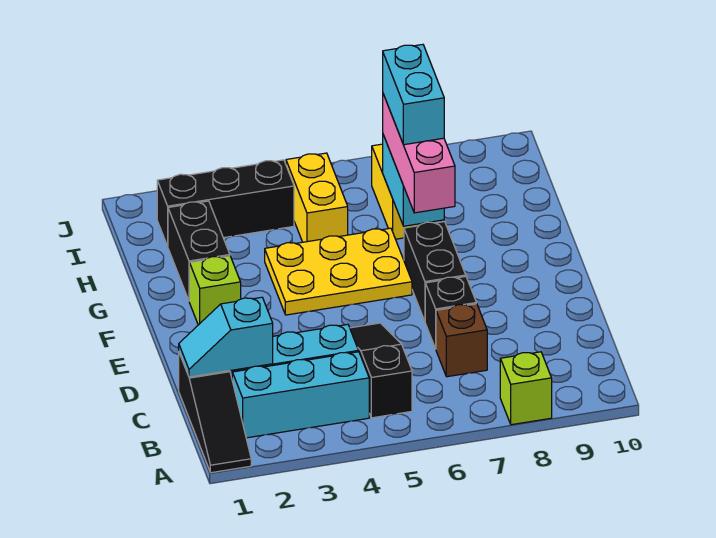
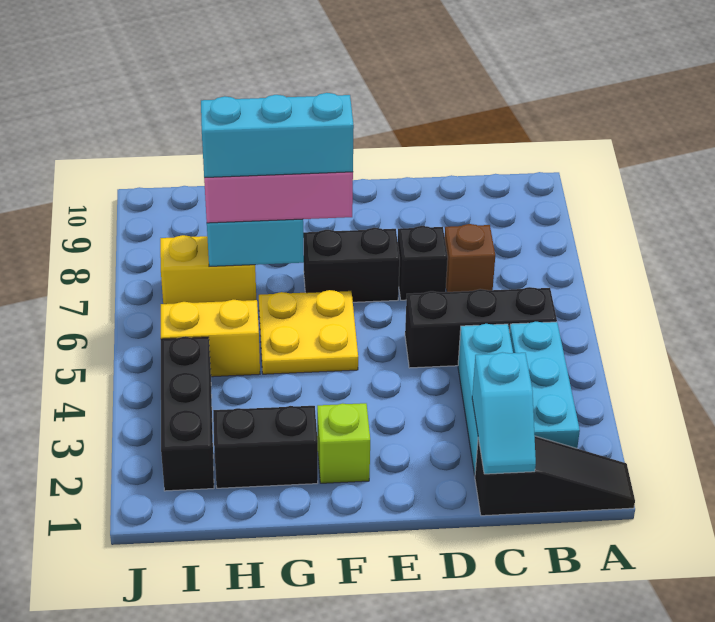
lime brick A8 level 1 -> none
black slope B5:D5 level 1 top B -> black brick B5:D5 level 1
yellow plate F4:G6 level 1 -> yellow plate F5:G6 level 1
cyan brick G7:H7 level 4 -> cyan brick F7:H7 level 4

